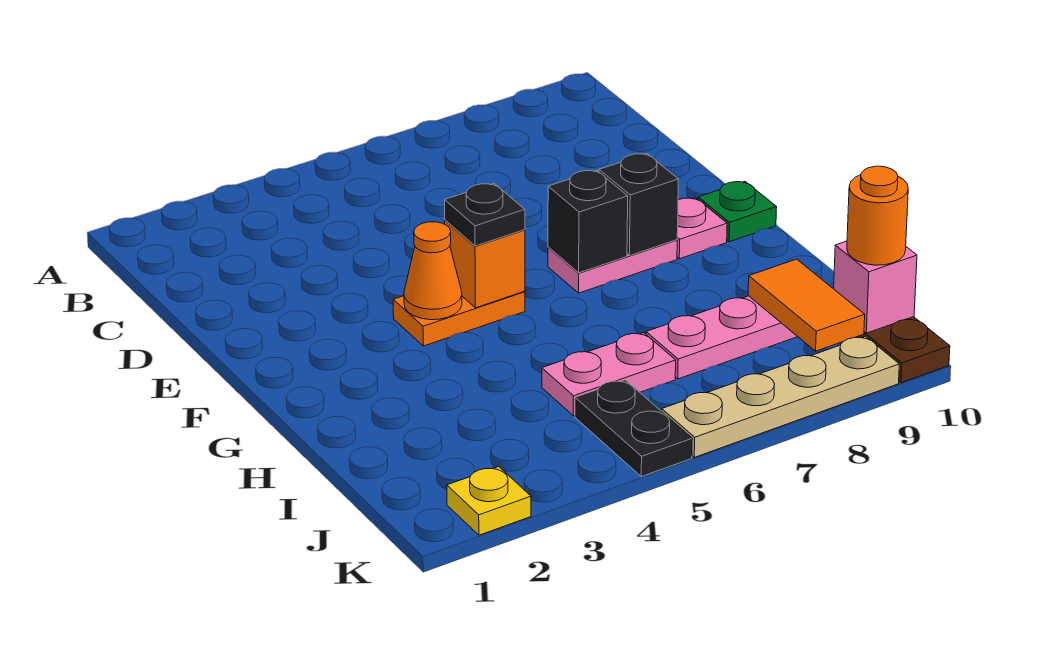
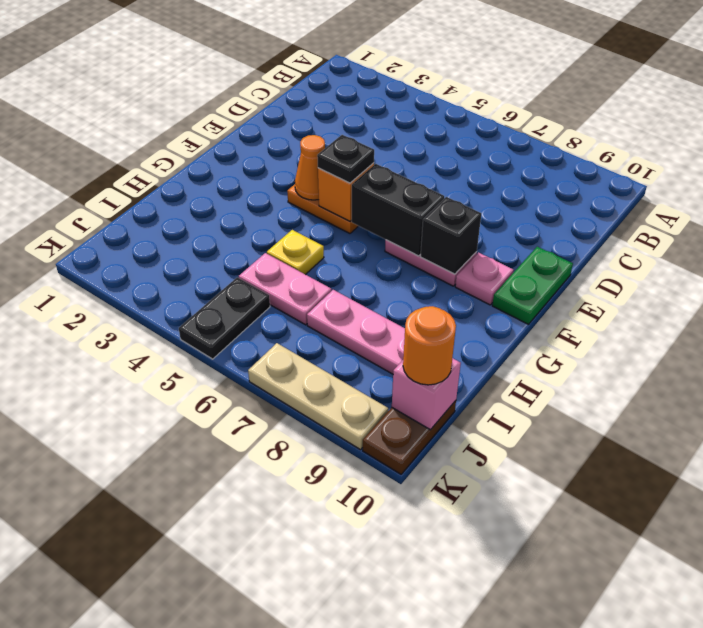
black brick F7 level 2 -> black brick F6:F7 level 2
green plate F10 level 1 -> green plate E10:F10 level 1
orange tile I9:J9 level 2 -> none
yellow plate K2 level 1 -> yellow plate H5 level 1
tan plate K6:K9 level 1 -> tan plate K7:K9 level 1

